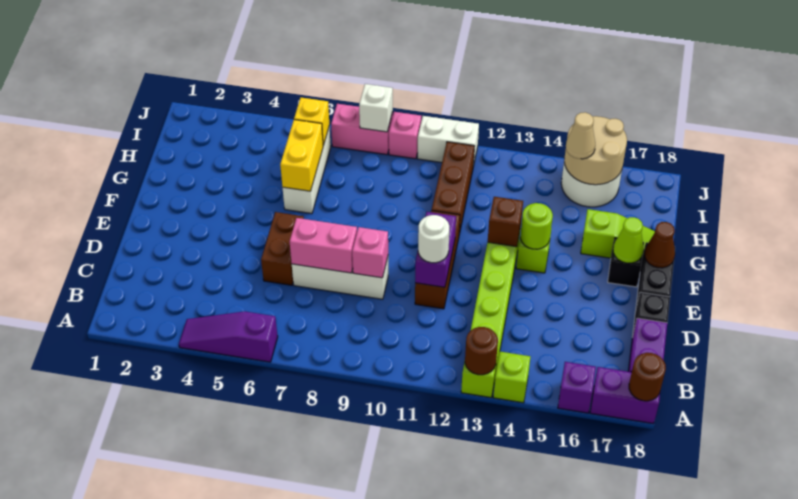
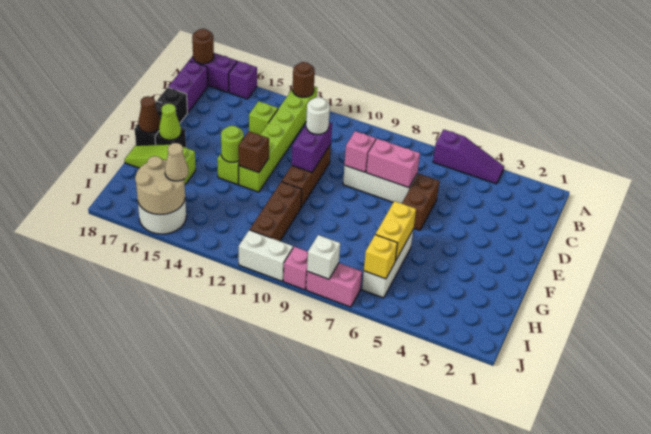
lime brick A14 level 1 -> lime brick C14 level 1

